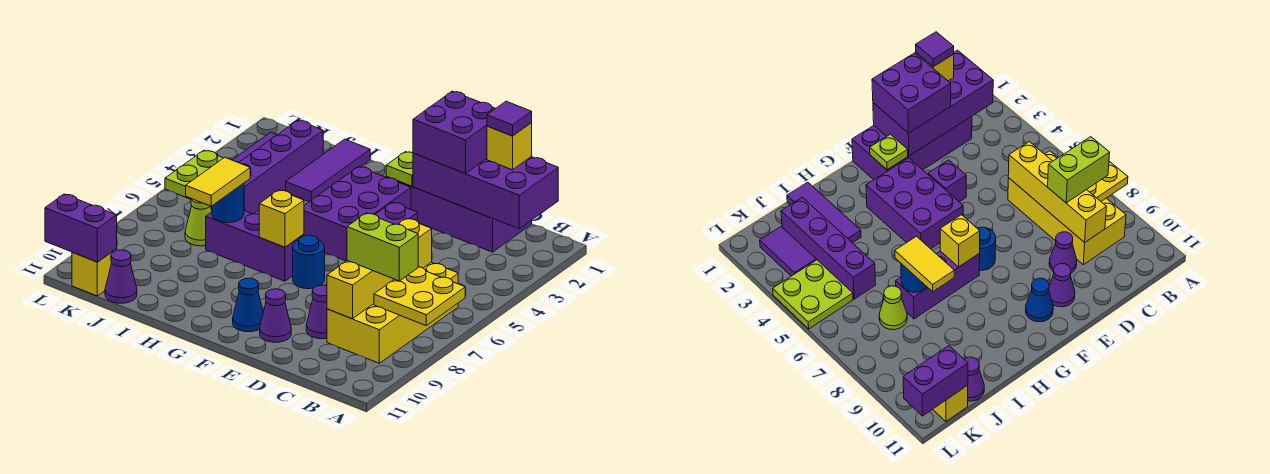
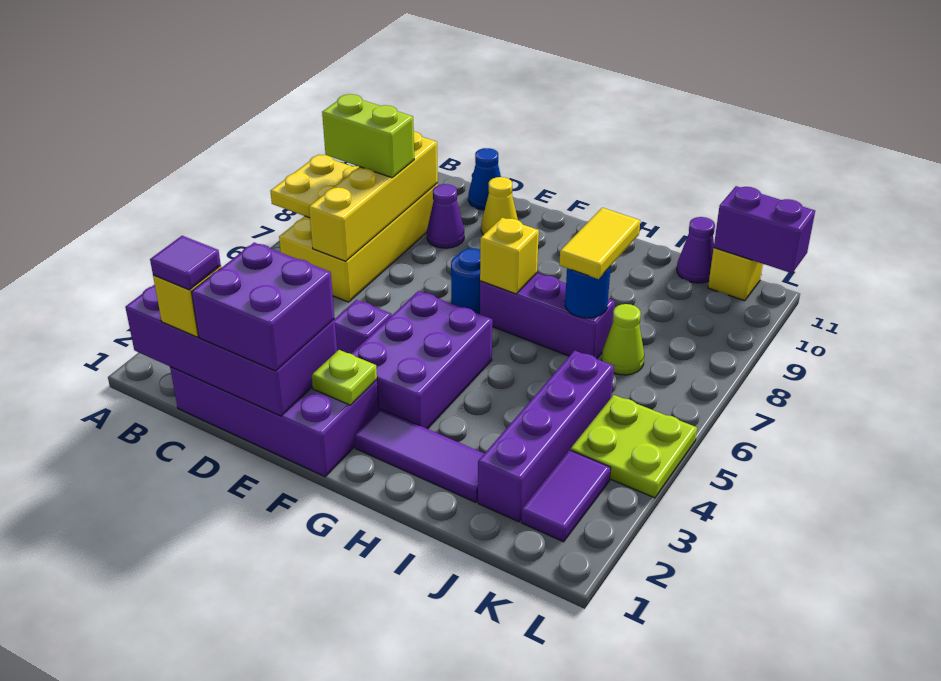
purple cone E10 level 1 -> yellow cone E10 level 1
blue cone F10 level 1 -> blue cone D11 level 1
purple tile I1:I3 level 1 -> purple tile G2:I2 level 1

